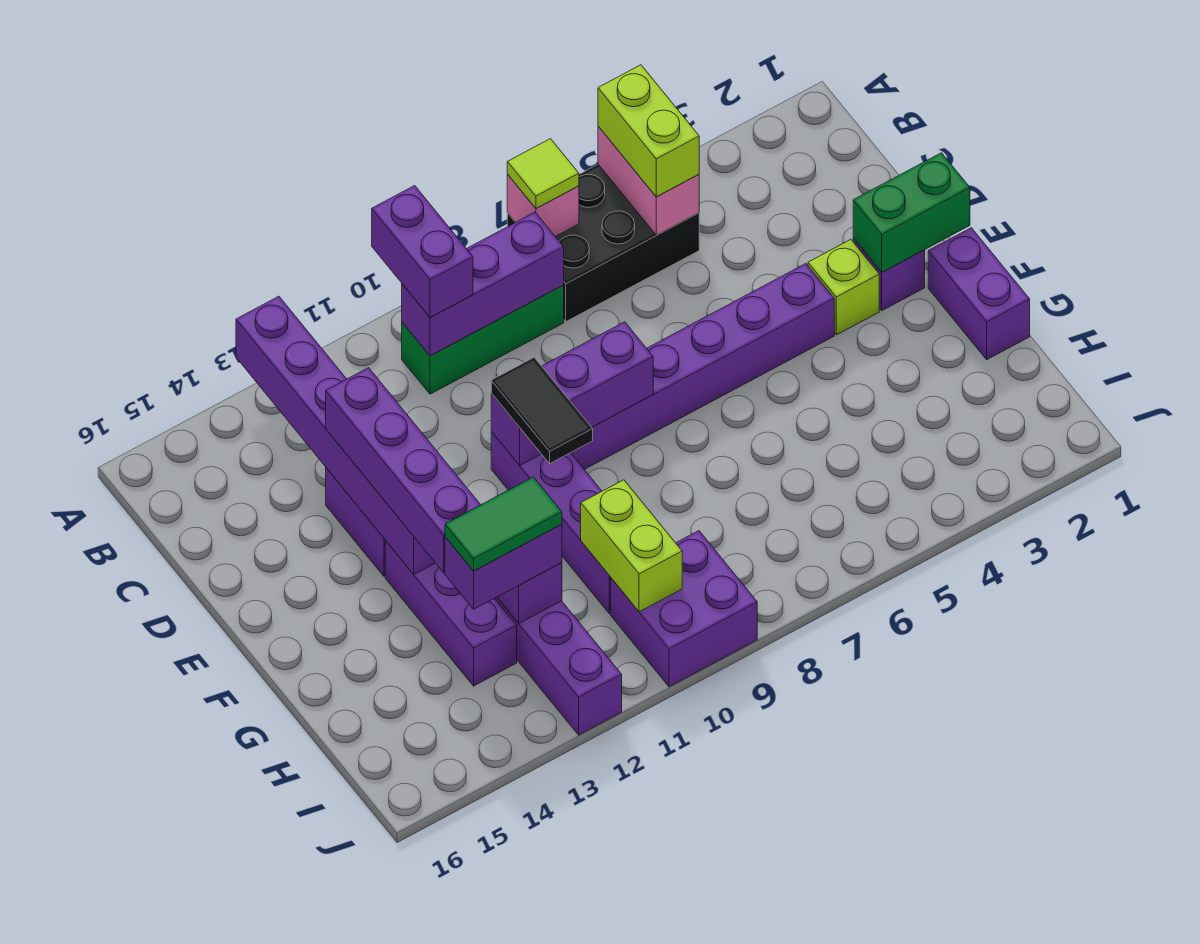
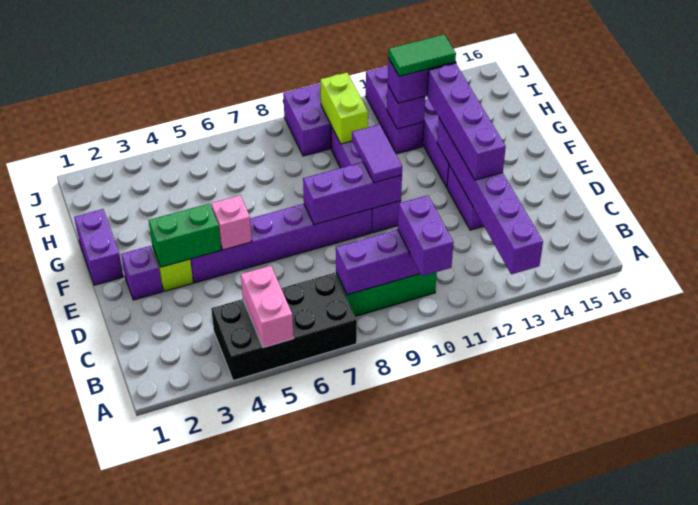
black brick A5:B7 level 1 -> black brick A4:B7 level 1
lime brick A5:B5 level 3 -> none
pink brick A7 level 2 -> pink brick E5 level 2
lime tile A7 level 3 -> none
green brick E1:E2 level 2 -> green brick E3:E4 level 2
black tile E10:F10 level 3 -> purple tile E10:F10 level 3

